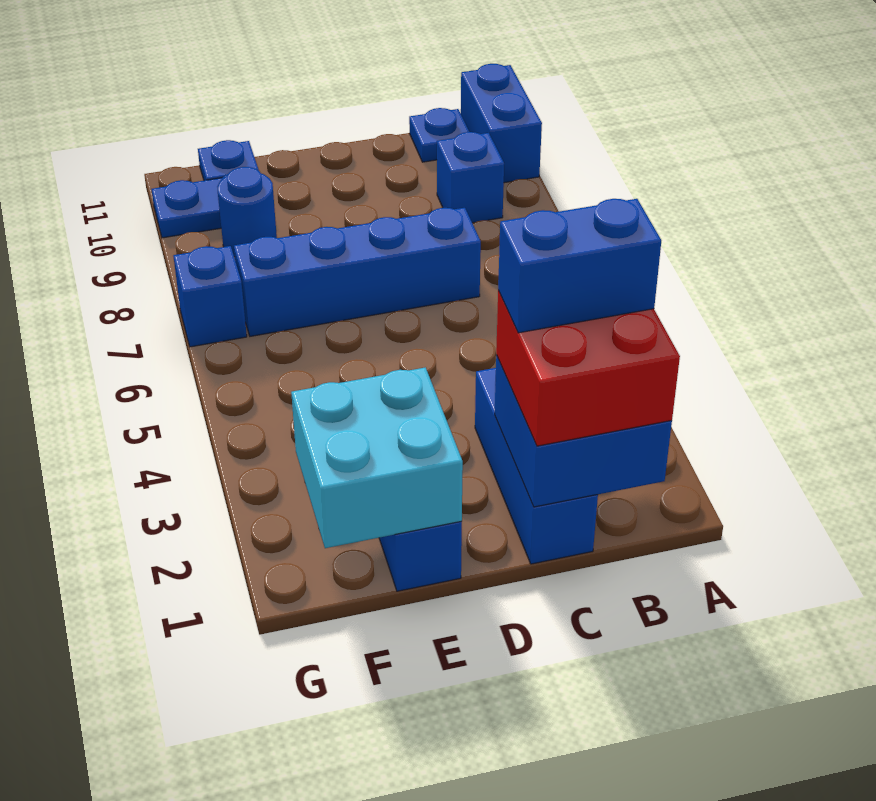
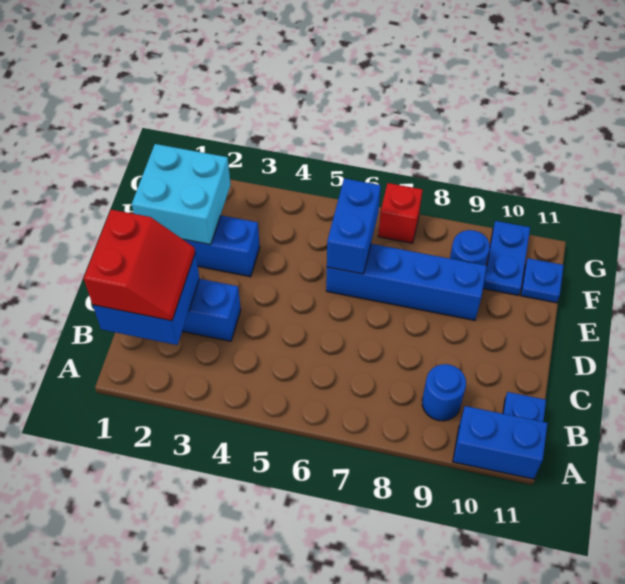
red brick B1:C2 level 3 -> red slope B1:C2 level 3 top 1
blue brick B2:C2 level 4 -> blue brick E6:F6 level 2
blue brick B9 level 1 -> blue round brick B9 level 1
blue brick C7:F7 level 1 -> blue brick E6:E9 level 1
blue brick G7 level 1 -> red brick G7 level 1

